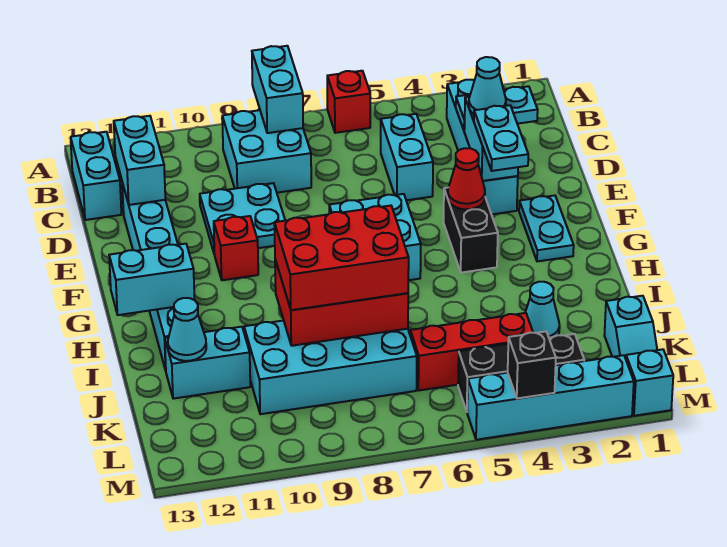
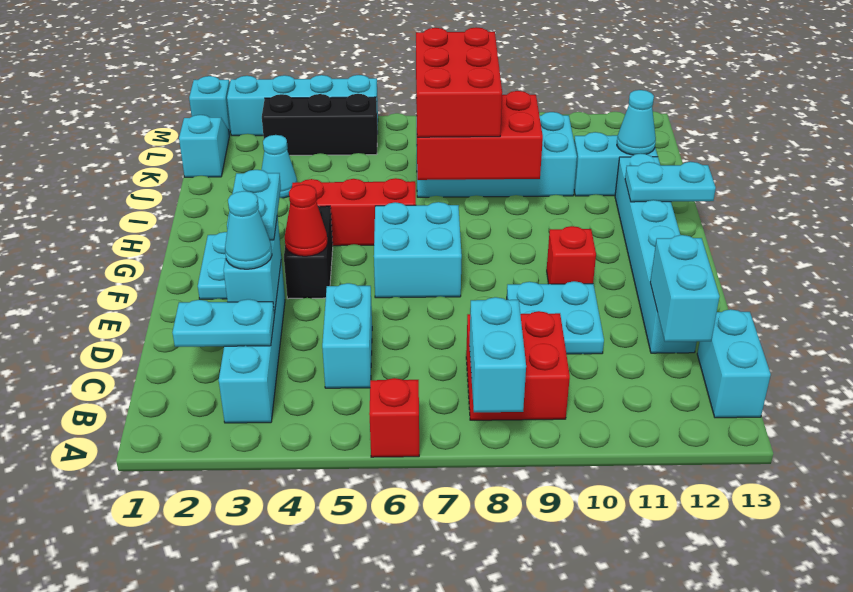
cyan brick B8:C9 level 1 -> red brick B8:C9 level 1
cyan brick H12:H13 level 2 -> cyan plate H12:H13 level 2
red brick I7:J9 level 3 -> red brick I7:K8 level 3
red brick K4:K6 level 1 -> red brick H4:H6 level 1
black brick M4 level 2 -> none

